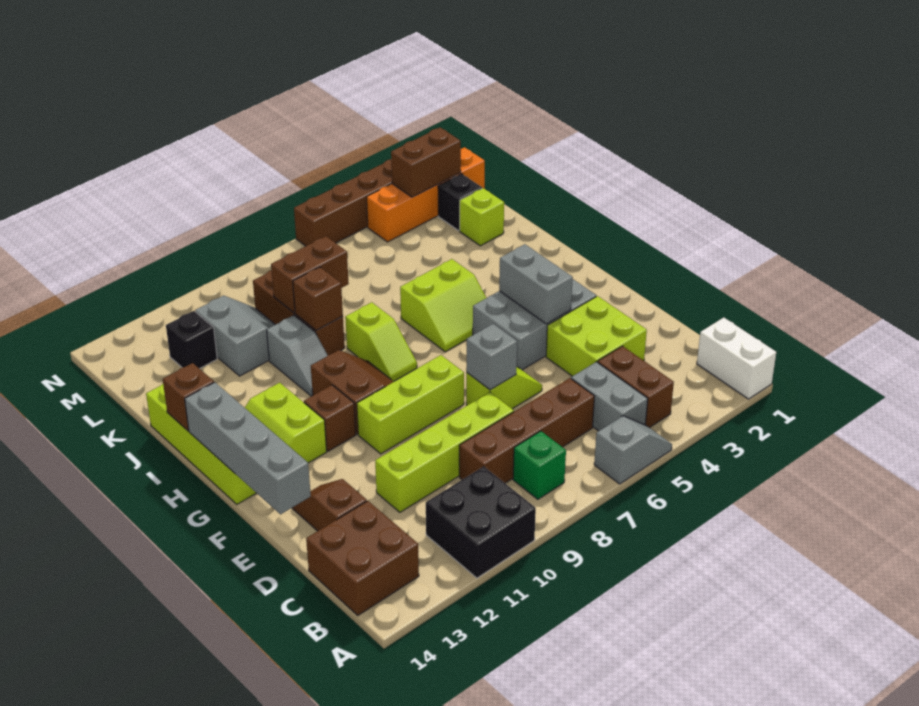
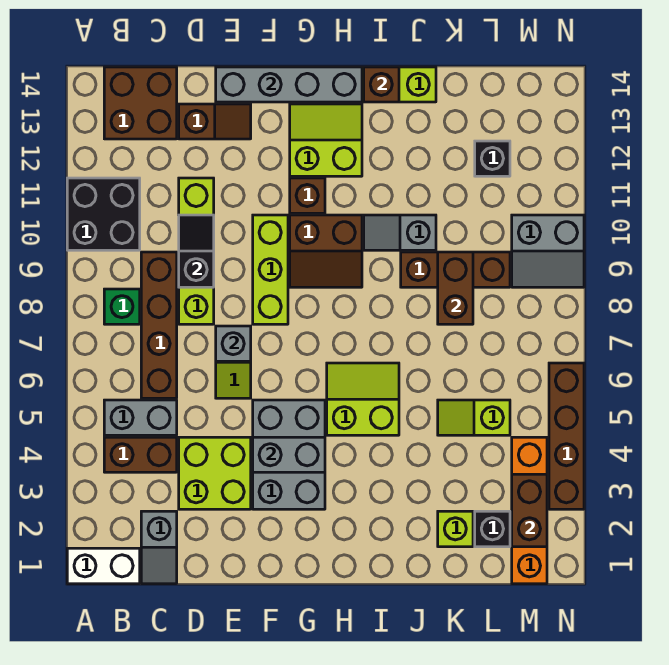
grey slope A5:A6 level 1 top 6 -> grey slope C1:C2 level 1 top 2
none -> black slope D9:D10 level 2 top 9
lime slope H5:I6 level 1 top I -> lime slope H5:I6 level 1 top 5
lime slope H8:I8 level 1 top I -> lime slope K5:L5 level 1 top L
brown brick J9 level 2 -> none
grey slope K10:L11 level 1 top 11 -> grey slope M9:N10 level 1 top 10

